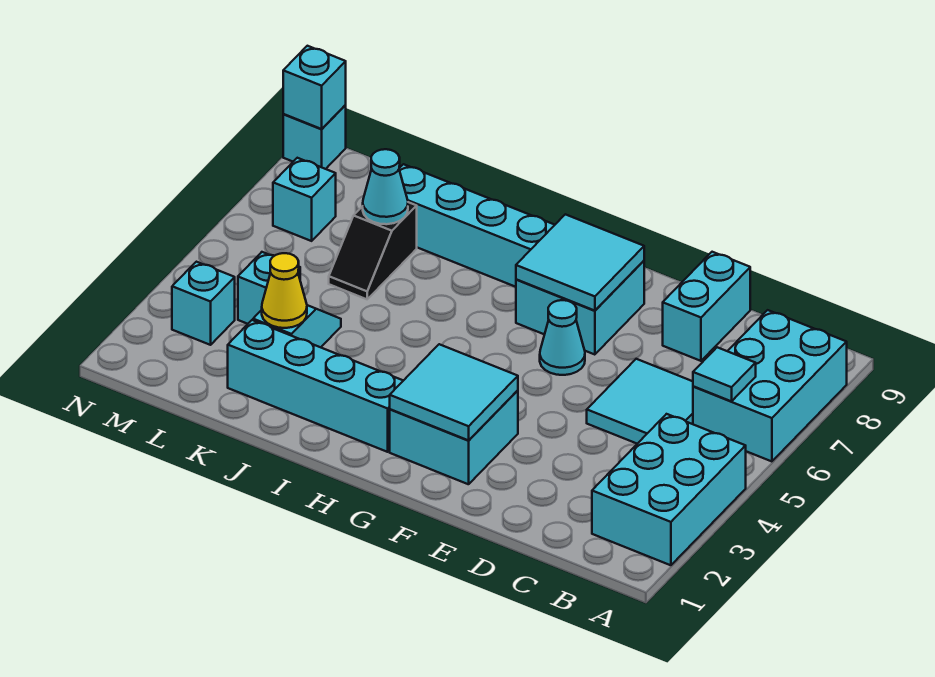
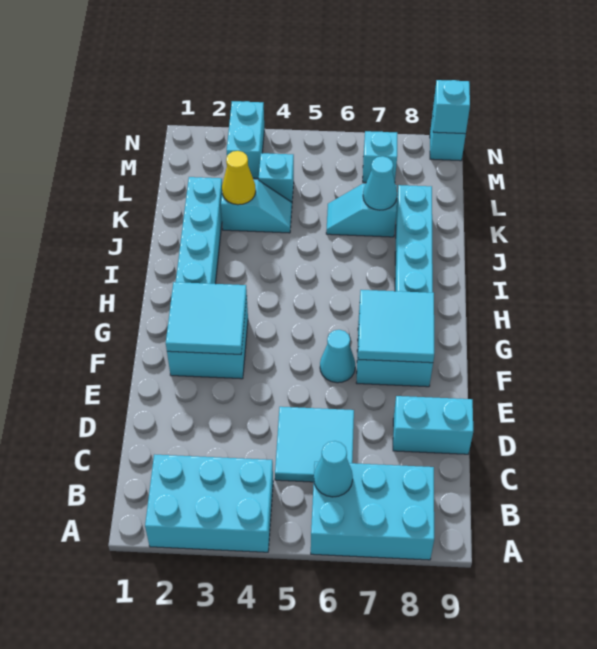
cyan tile B6 level 2 -> cyan cone B6 level 2
black slope K6:K7 level 1 top 7 -> cyan slope K6:K7 level 1 top 7
cyan brick M3 level 1 -> cyan brick M3:N3 level 1

